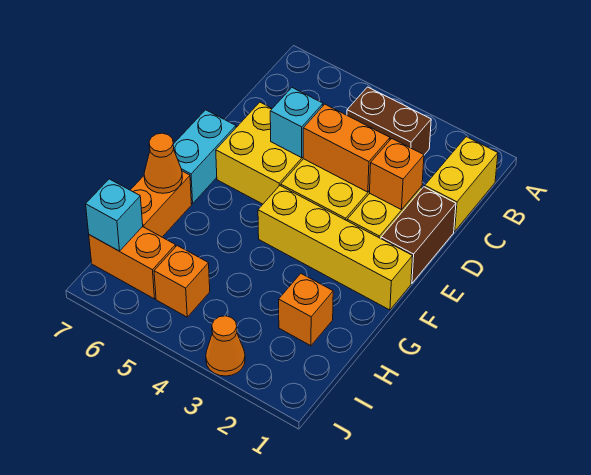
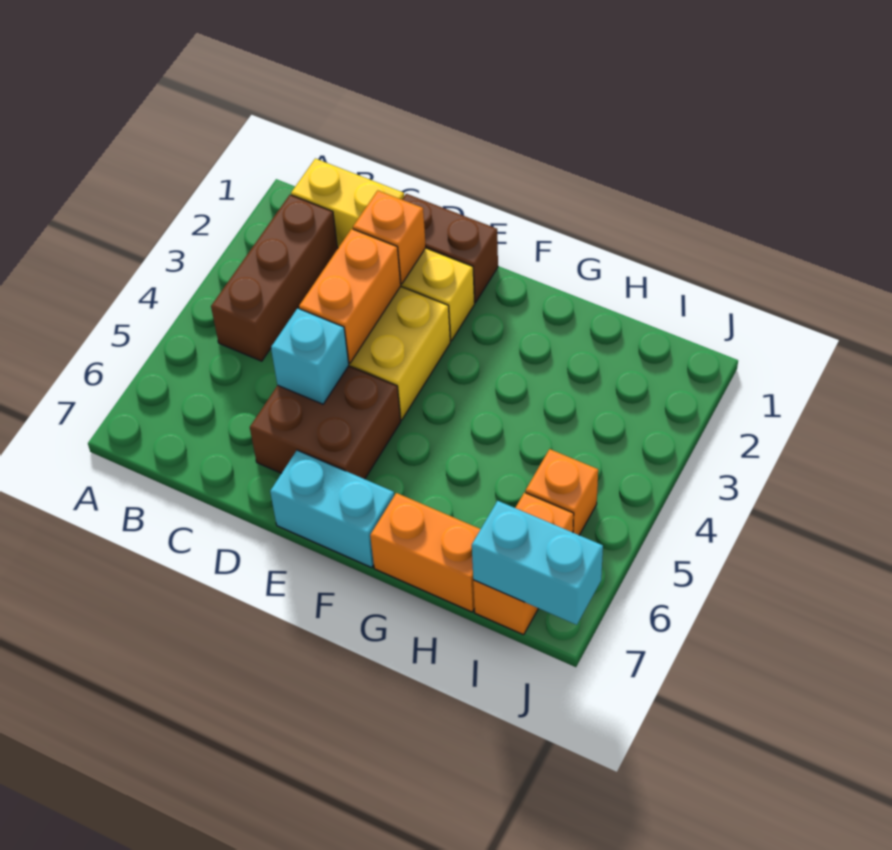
brown brick B3:B4 level 1 -> brown brick B2:B4 level 1
yellow brick D5:E6 level 1 -> brown brick D5:E6 level 1
yellow brick F1:F4 level 1 -> none
orange cone G7 level 2 -> none
orange brick H2 level 1 -> none
cyan brick I7 level 2 -> cyan brick I7:J7 level 2
orange cone J3 level 1 -> none

